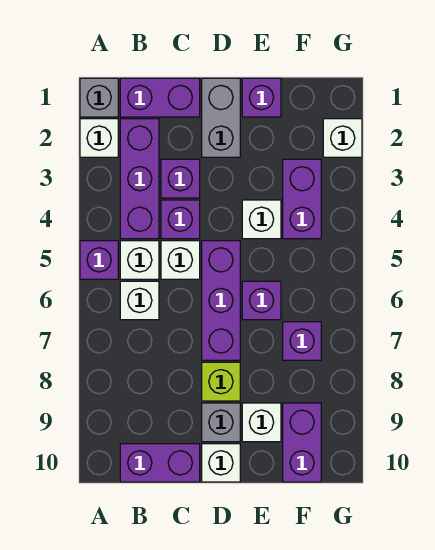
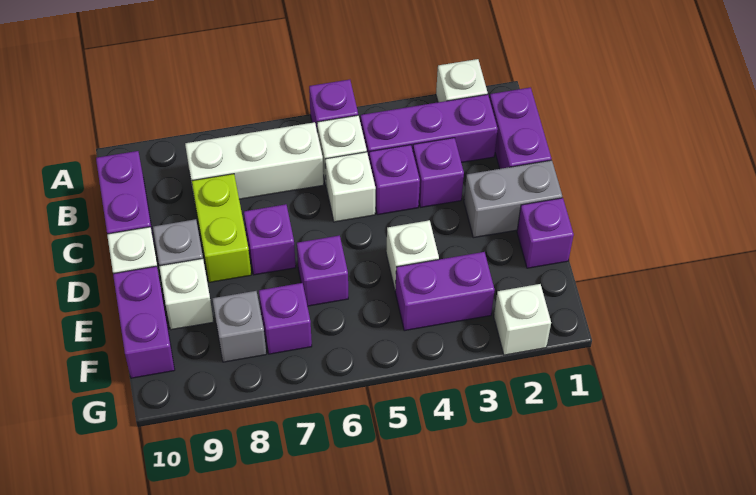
grey brick A1 level 1 -> grey brick F8 level 1
white brick B6 level 1 -> white brick B6:B8 level 1
purple brick D5:D7 level 1 -> purple brick D7 level 1
lime brick D8 level 1 -> lime brick C8:D8 level 1
purple brick F9:F10 level 1 -> purple brick E10:F10 level 1

